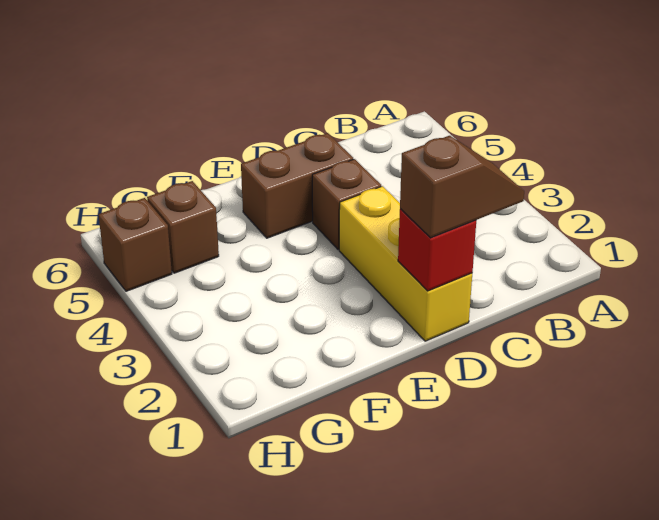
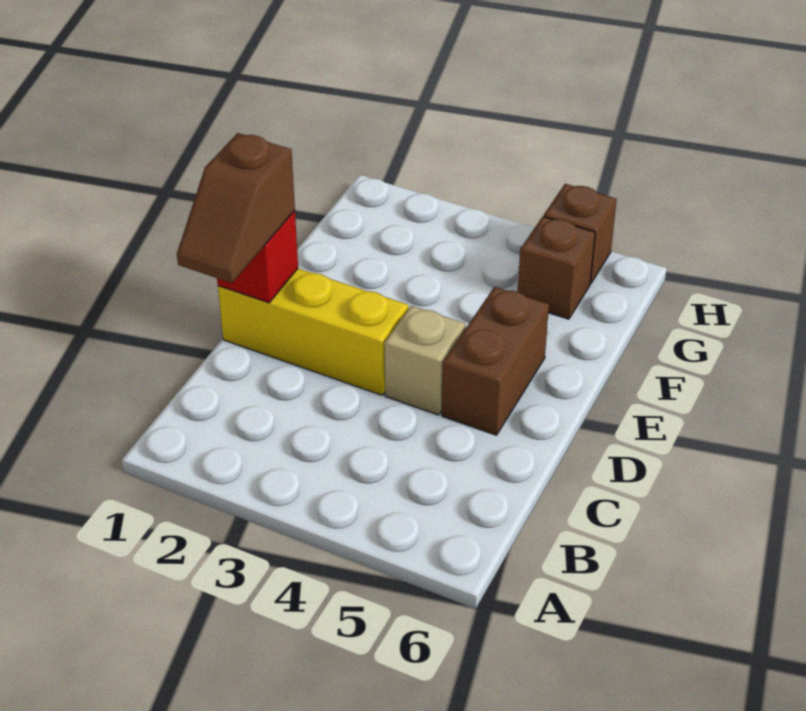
brown brick D4 level 1 -> tan brick D4 level 1

